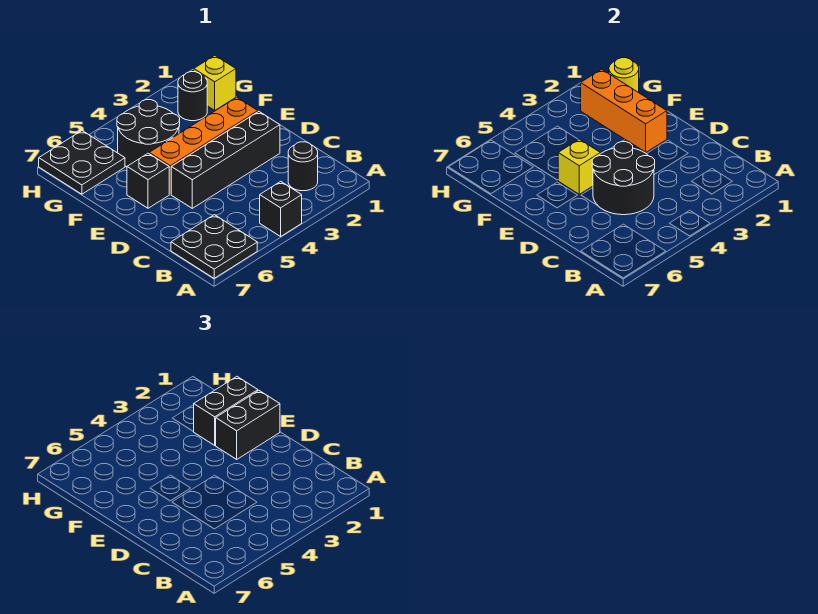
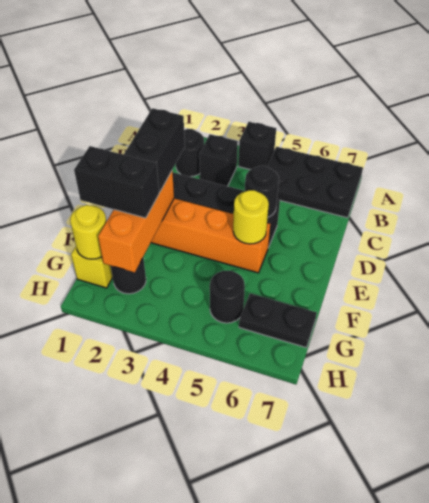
black plate A6:B7 level 1 -> black plate A5:B7 level 1
black round brick C4:D5 level 2 -> black round brick D5 level 2
black brick E1:E2 level 3 -> black brick D2:E2 level 3
yellow brick E5 level 2 -> yellow round brick E5 level 2
black brick E6 level 1 -> black brick B3 level 1
black round brick F4:G5 level 1 -> black round brick G5 level 1
black plate G6:H7 level 1 -> black plate G6:G7 level 1

